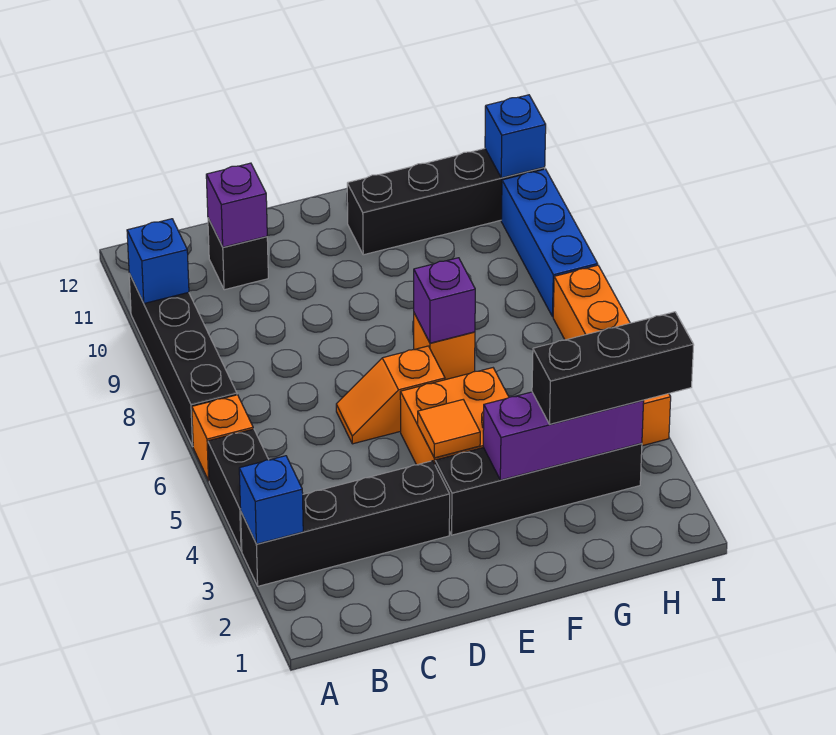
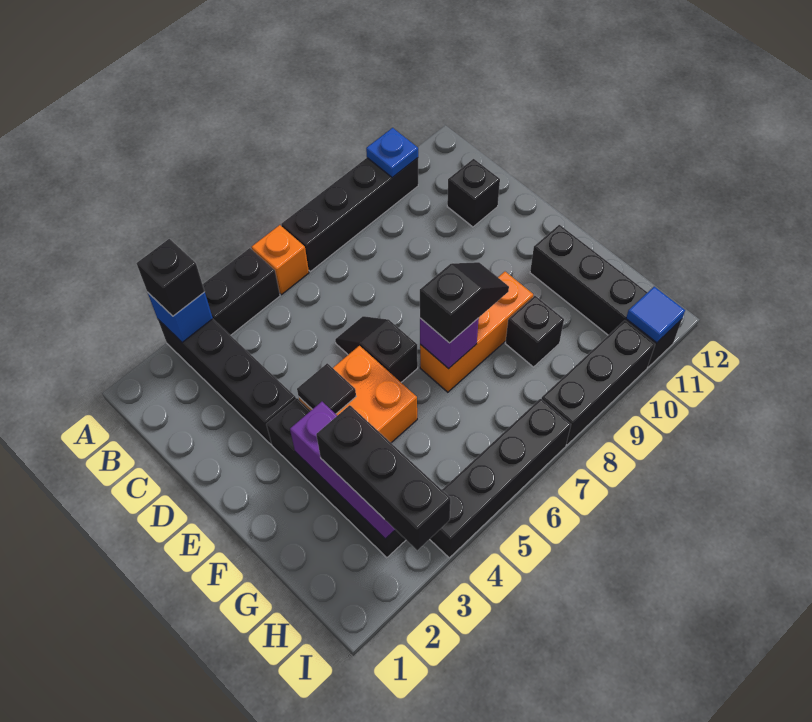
none -> black brick A3 level 3
blue brick A10 level 2 -> blue plate A10 level 2
purple brick C11 level 2 -> none
orange slope D6:E6 level 1 top E -> black slope D6:E6 level 1 top E
orange tile E4 level 2 -> black tile E4 level 2
orange brick F7 level 1 -> orange brick F7:F9 level 1
none -> black slope F7:F8 level 3 top 7
none -> black brick G9 level 1
orange brick I4:I7 level 1 -> black brick I4:I7 level 1
blue brick I8:I10 level 1 -> black brick I8:I10 level 1
blue brick I11 level 2 -> blue tile I11 level 2

